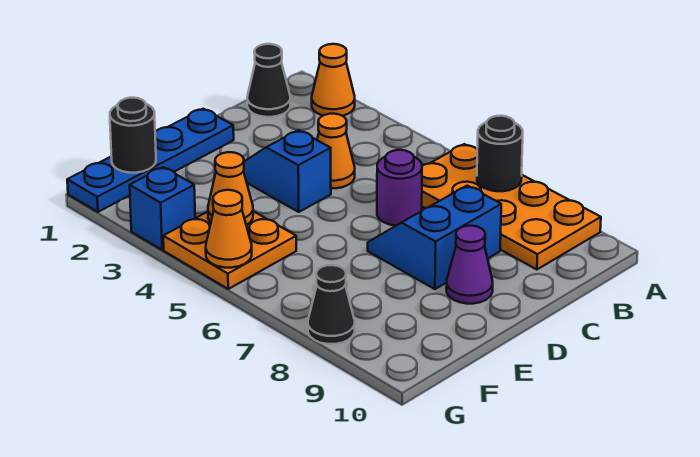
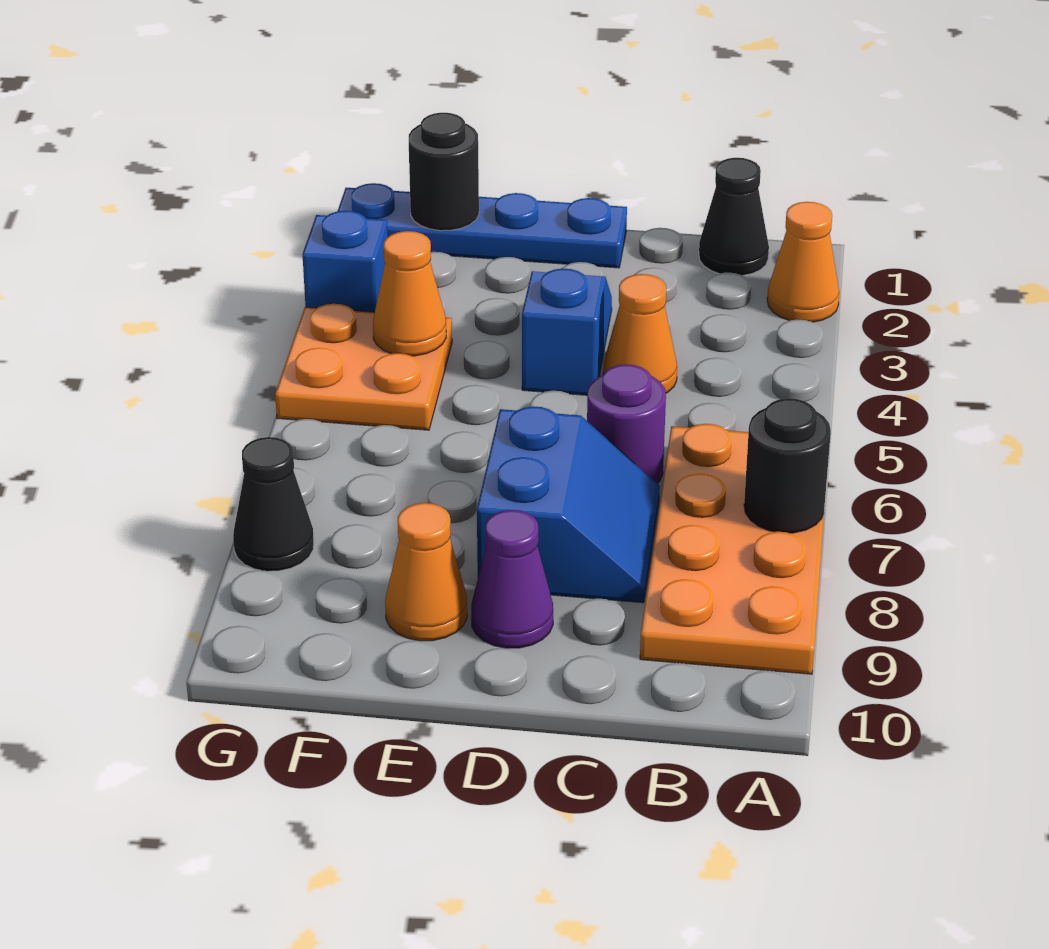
blue slope C7:D8 level 1 top 8 -> blue slope C7:D8 level 1 top D
orange cone G5 level 2 -> orange cone E9 level 1

